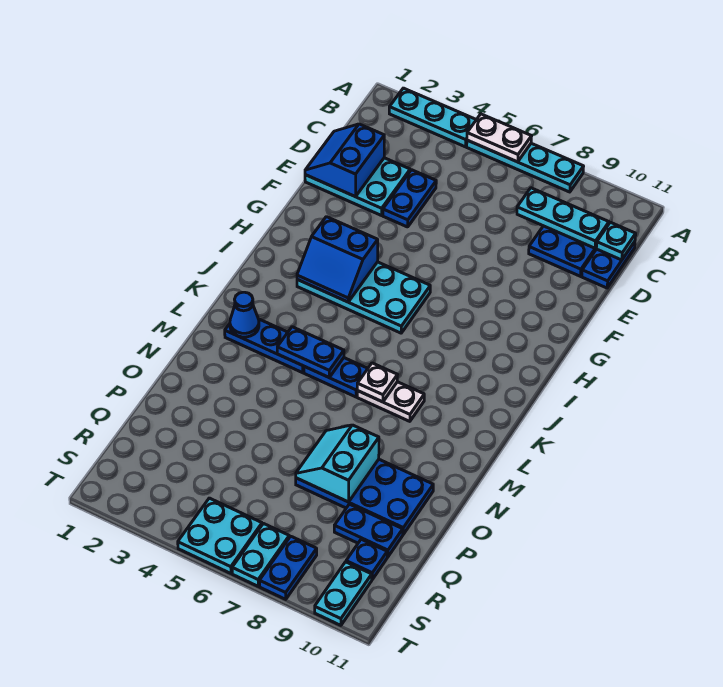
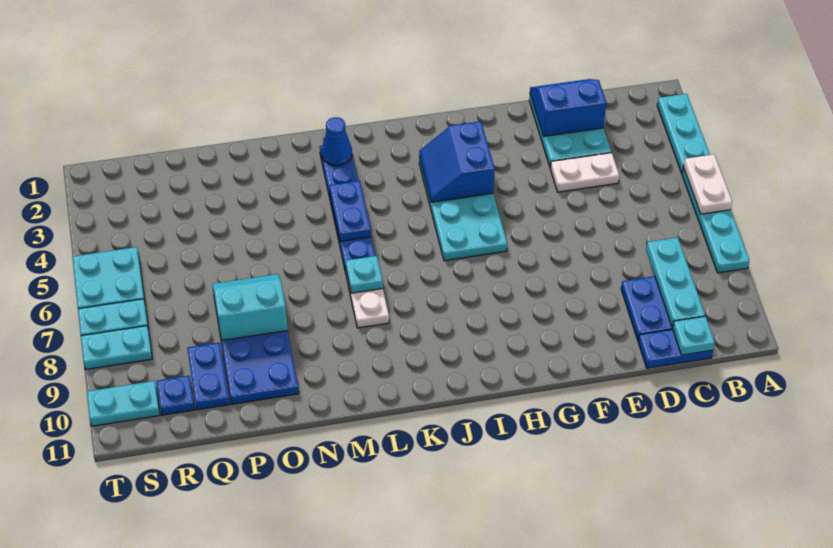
blue plate D4:E4 level 1 -> white plate D4:E4 level 1
white plate L7 level 2 -> cyan plate L7 level 2
blue plate S8:T8 level 1 -> cyan plate S8:T8 level 1

